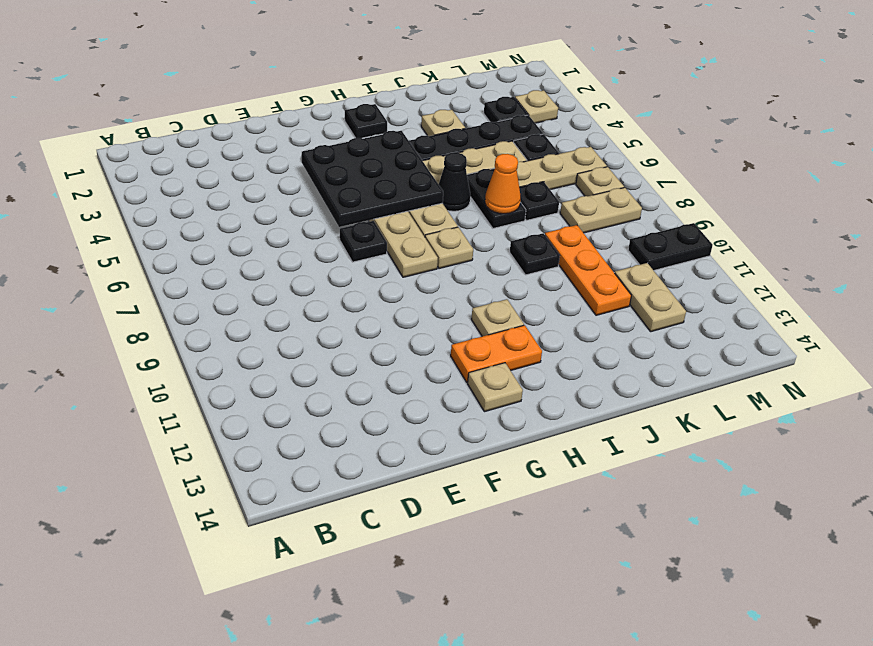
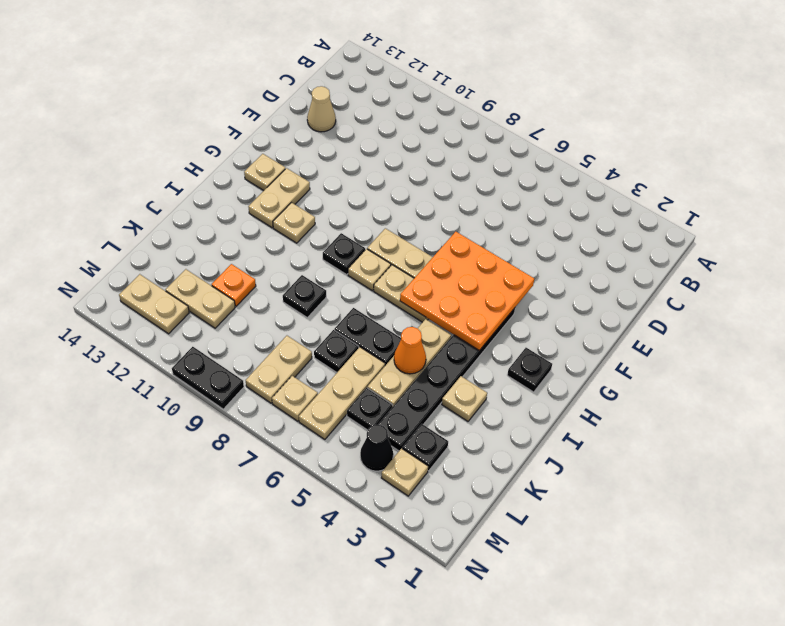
none -> tan cone D13 level 1
black plate F4:H6 level 2 -> orange plate F4:H6 level 2
black plate F7 level 1 -> black plate H9 level 1
orange plate G12:H12 level 1 -> tan plate G12:H12 level 1
black cone I6 level 1 -> black cone M4 level 1
orange cone J7 level 2 -> orange cone J5 level 2
orange plate K9:K11 level 1 -> orange plate K11 level 1
black plate M10:N10 level 1 -> black plate N9:N10 level 1
none -> tan plate M12:M13 level 1

